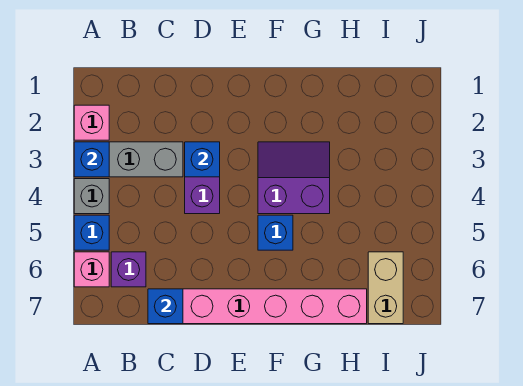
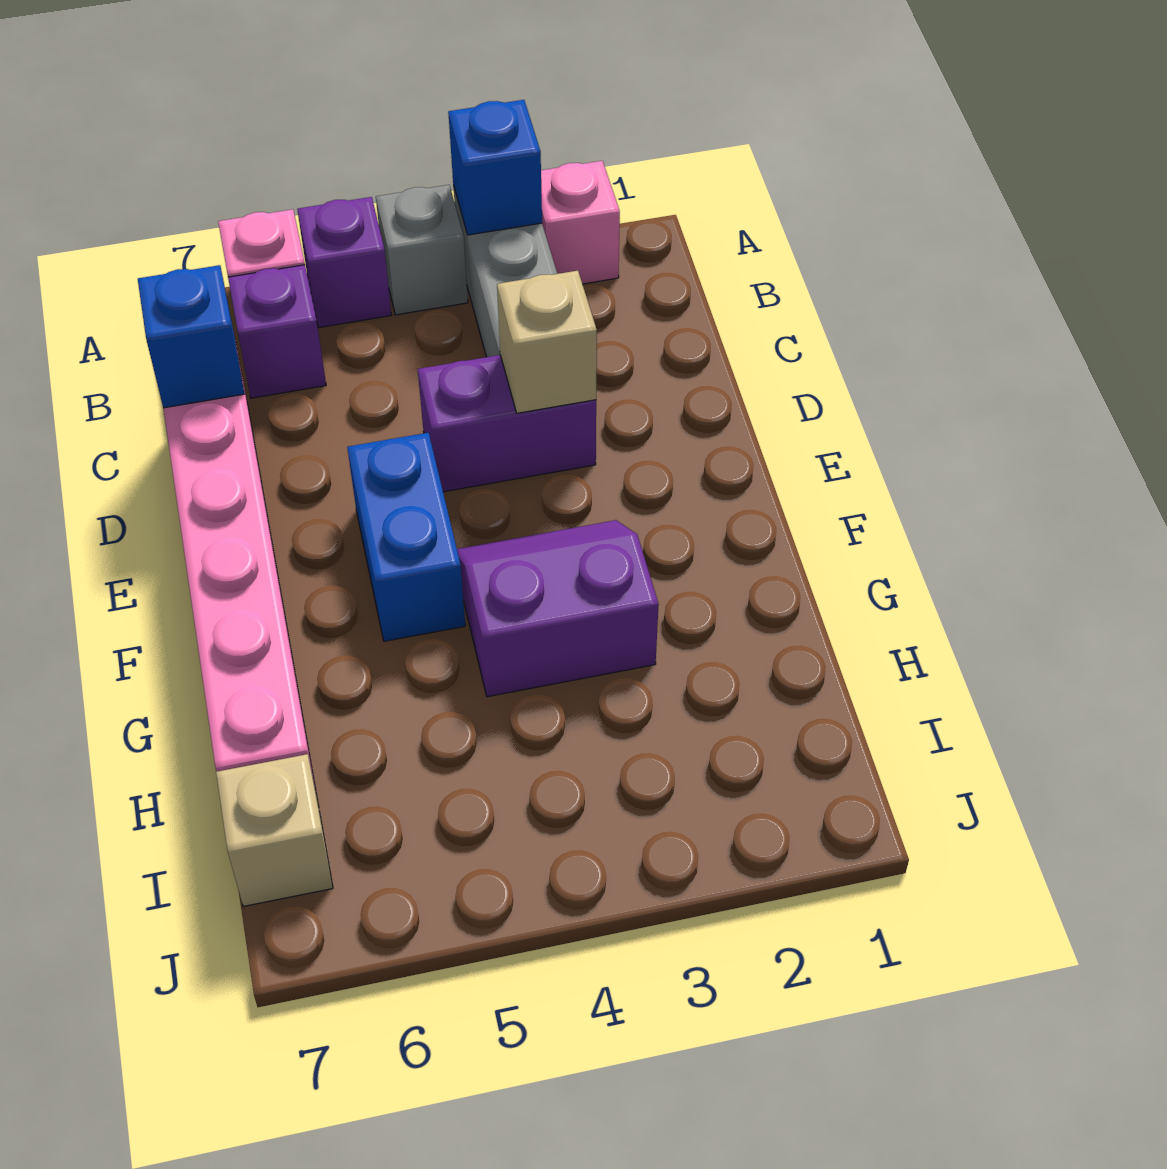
blue brick A5 level 1 -> purple brick A5 level 1
blue brick D3 level 2 -> tan brick D3 level 2
purple slope F3:G4 level 1 top 4 -> purple slope F3:G4 level 1 top G
blue brick F5 level 1 -> blue brick E5:F5 level 1
tan brick I6:I7 level 1 -> tan brick I7 level 1

